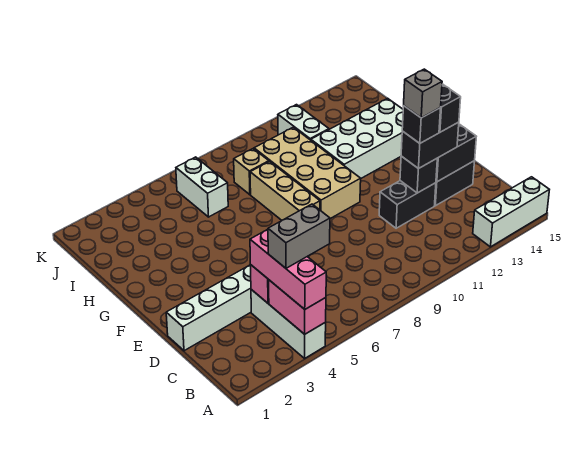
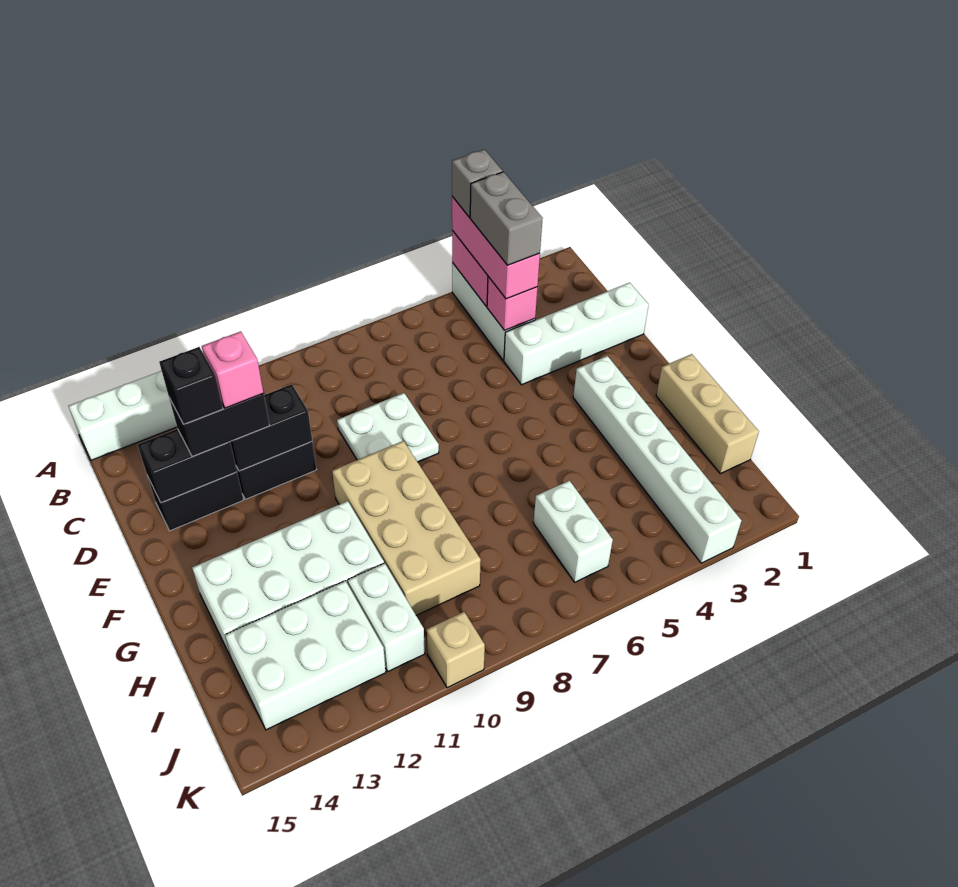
grey brick B4:B5 level 4 -> grey brick B4:C4 level 4
none -> white plate D8:E9 level 1
black brick D12 level 2 -> black brick D11:D12 level 2
black brick D12 level 4 -> pink brick D12 level 4
grey brick D12 level 5 -> grey brick A4 level 4
none -> white brick F3:K3 level 1
tan brick F8:H8 level 1 -> tan brick G1:I1 level 1
tan brick I8 level 1 -> tan brick K10 level 1
none -> white brick I12:J14 level 1

